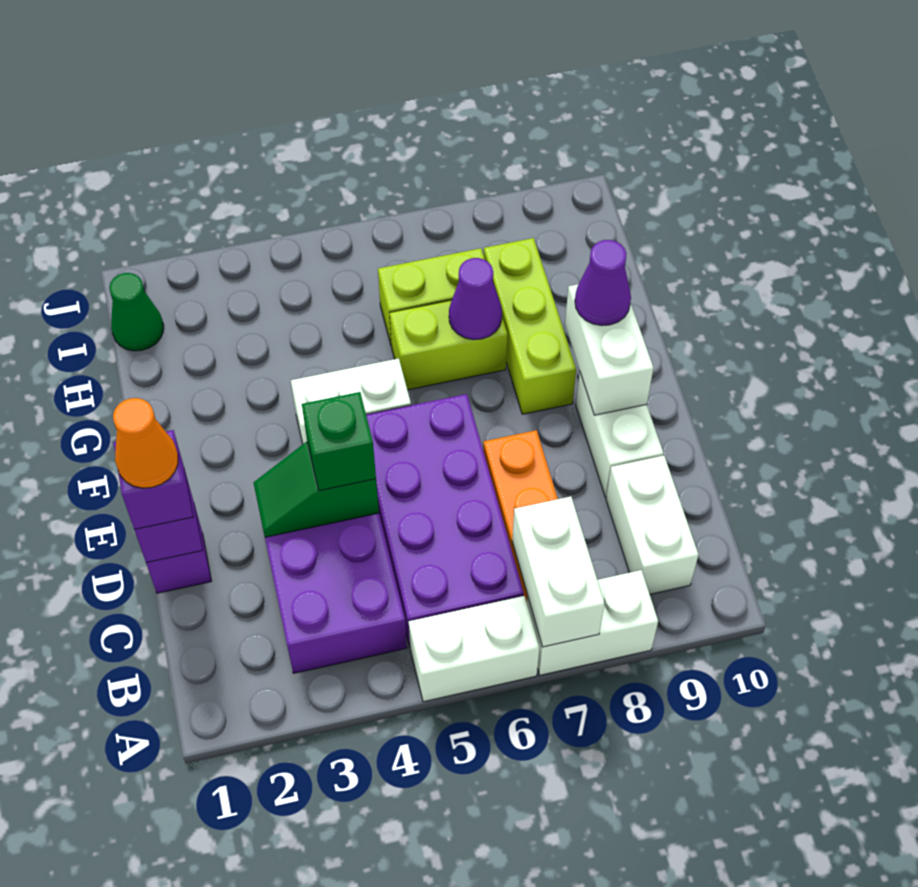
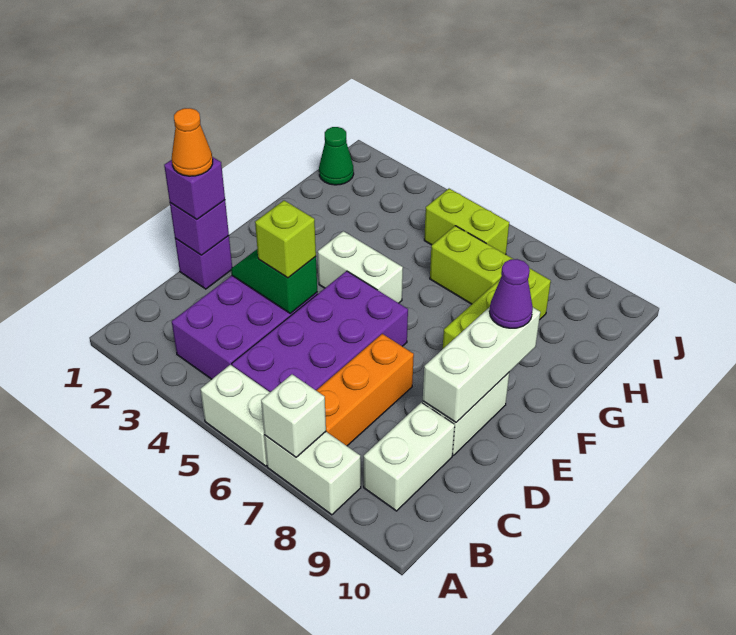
white brick A7:B7 level 2 -> white brick A7 level 2
green brick D4 level 3 -> lime brick D4 level 3
white brick E9:F9 level 2 -> white brick D9:F9 level 2
lime brick G6:G7 level 1 -> lime brick I5:I6 level 1
purple cone G7 level 2 -> none

